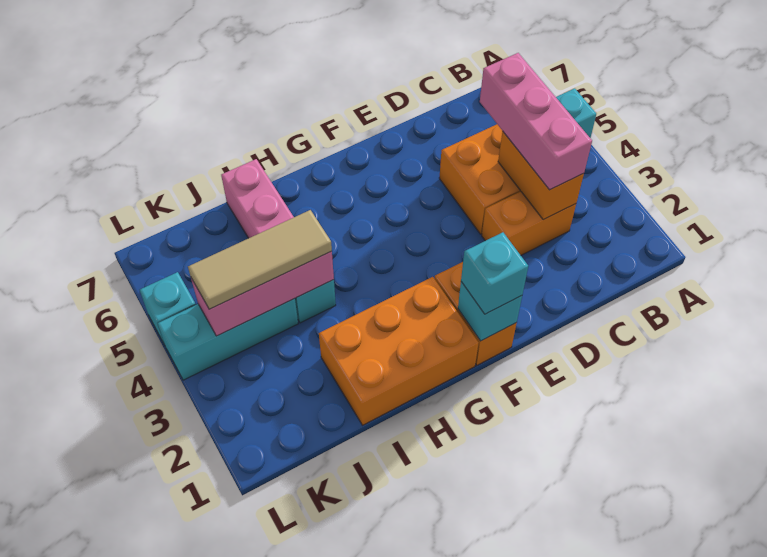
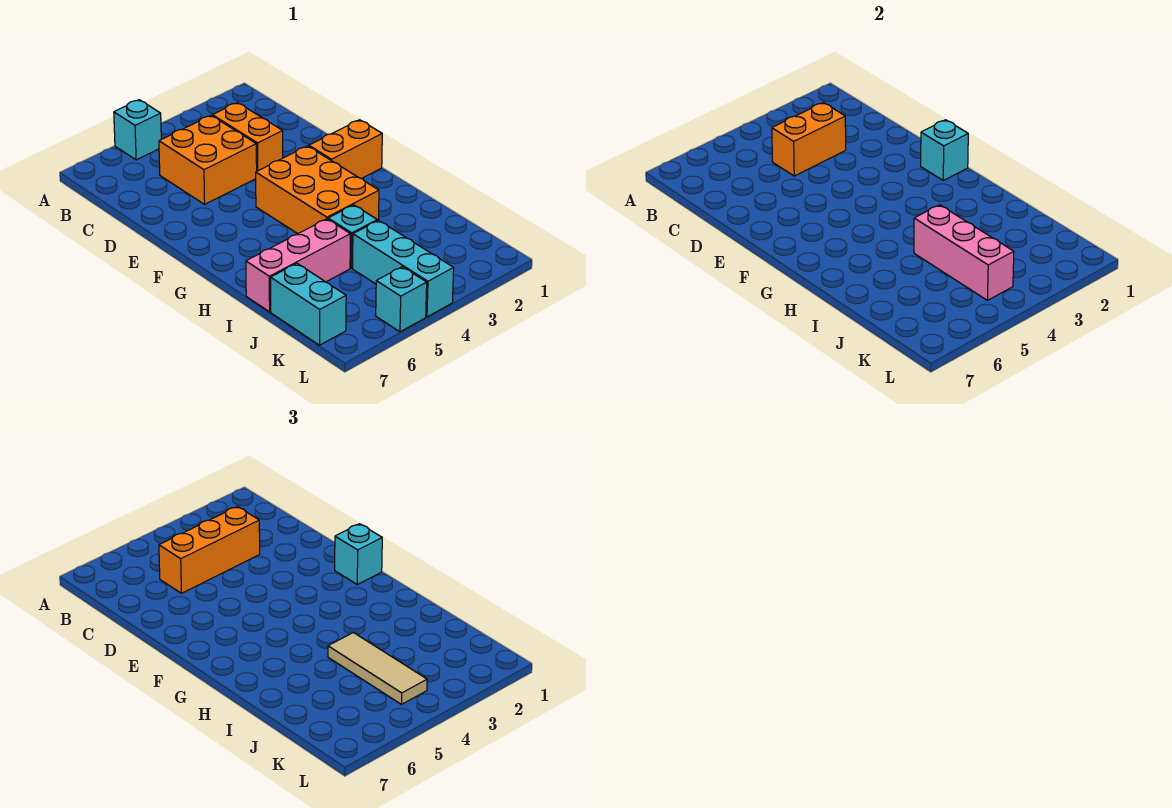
pink brick C3:C5 level 3 -> orange brick C3:C5 level 3
orange brick G1:I2 level 1 -> orange brick F3:H4 level 1
none -> cyan brick J7:K7 level 1

